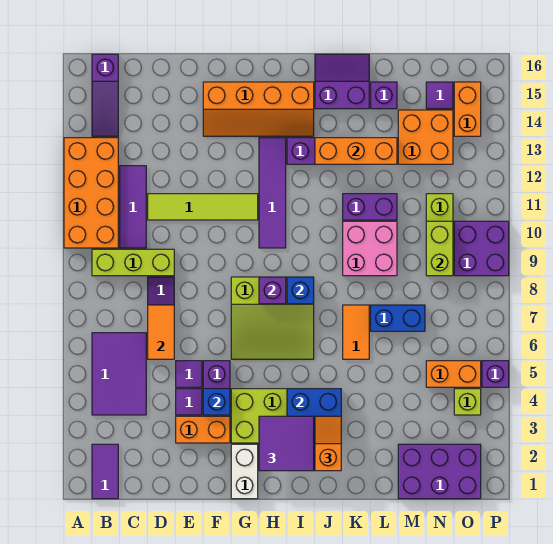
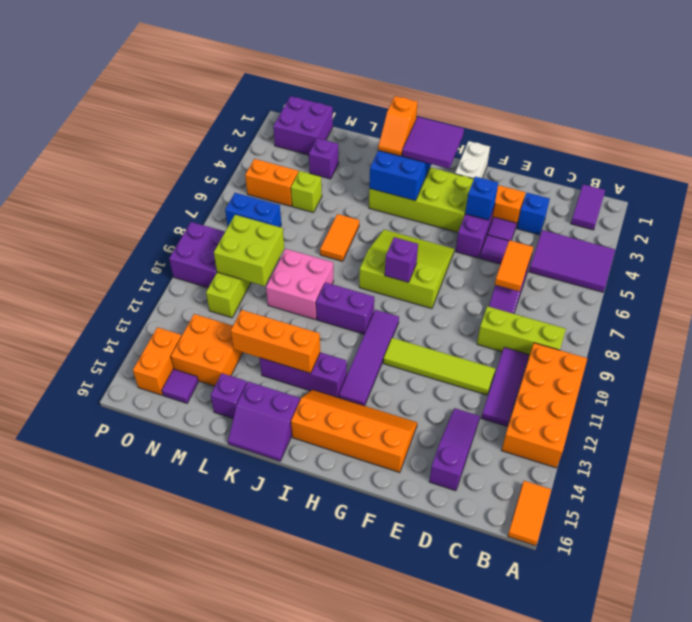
none -> orange tile A15:A16 level 1
purple tile B4:C6 level 1 -> purple tile A4:C5 level 1
purple slope B14:B16 level 1 top 16 -> purple slope D13:D15 level 1 top 15
blue brick I8 level 2 -> blue brick D3 level 1
purple brick K11:L11 level 1 -> purple brick I10:J10 level 1
blue brick L7:M7 level 1 -> blue brick N7:O7 level 1
purple brick M1:O2 level 1 -> purple brick N1:O2 level 1
lime brick N9:N10 level 2 -> lime brick M9:N10 level 2
lime brick O4 level 1 -> lime brick M5 level 1
purple brick P5 level 1 -> purple brick M3 level 1

